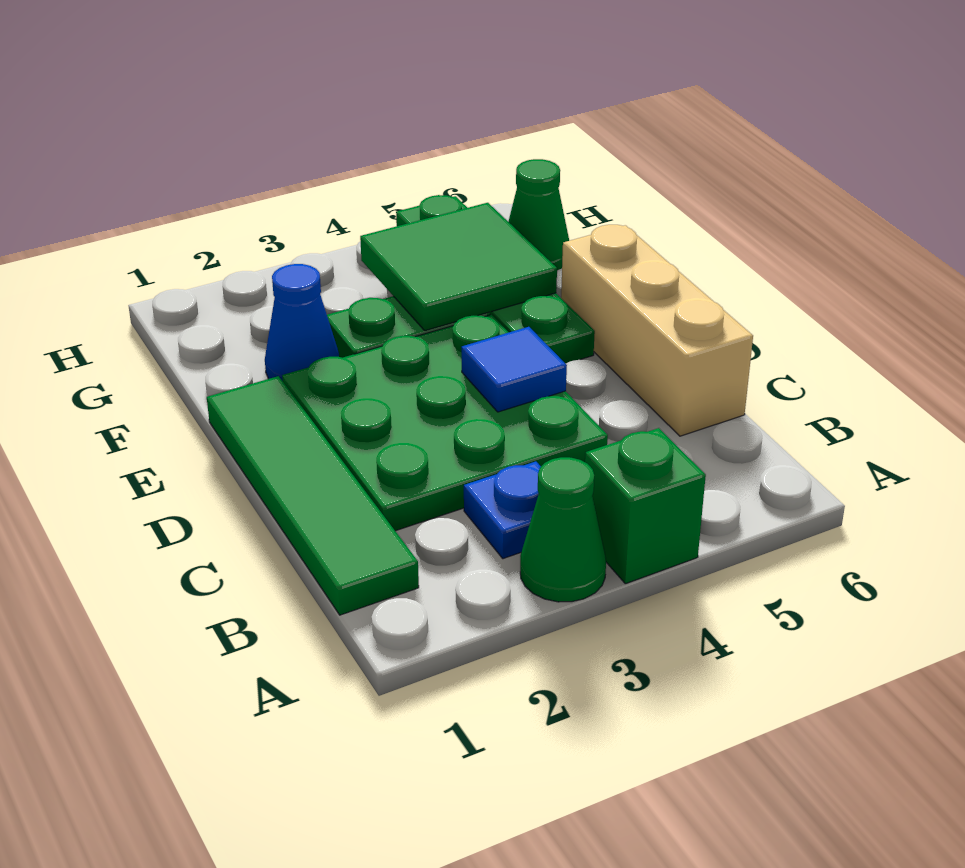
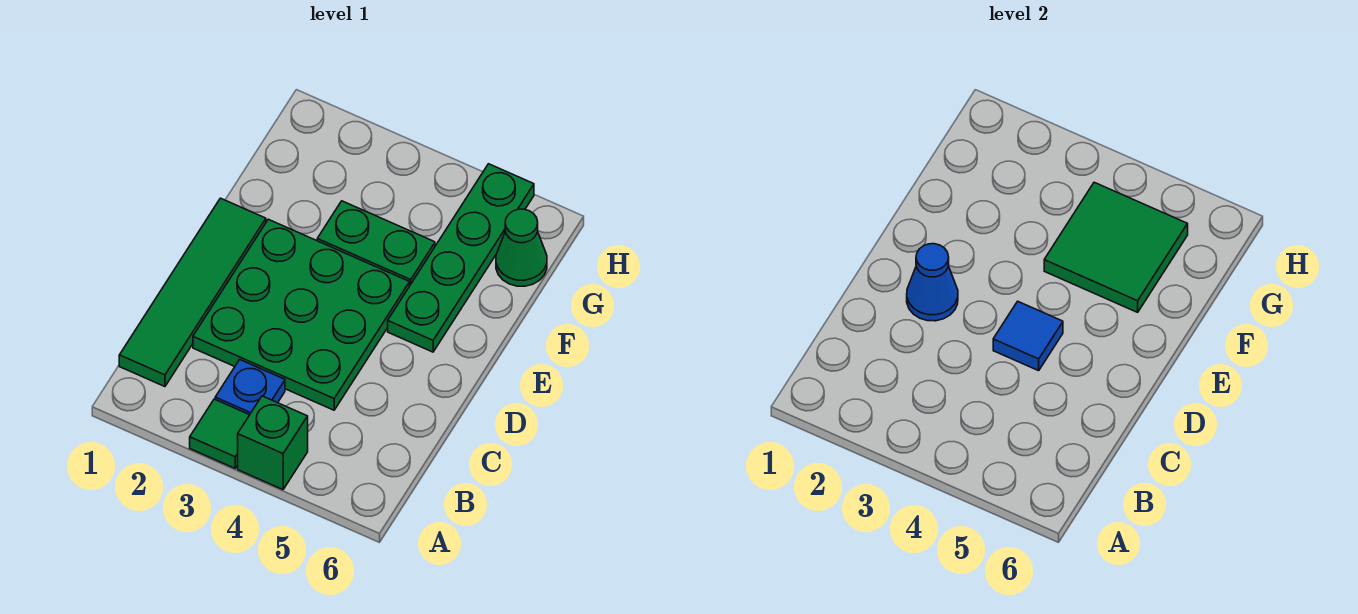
green cone A3 level 1 -> green tile A3 level 1
tan brick C6:E6 level 1 -> none
blue cone F2 level 1 -> blue cone D2 level 2

